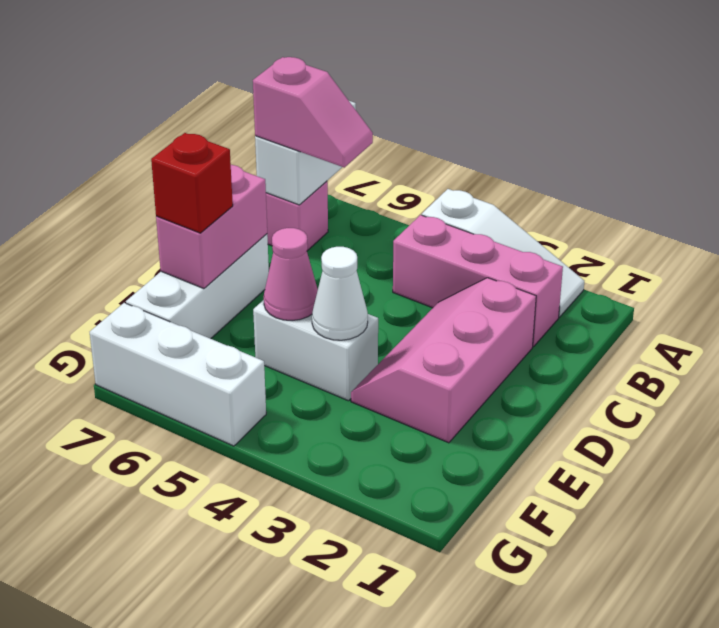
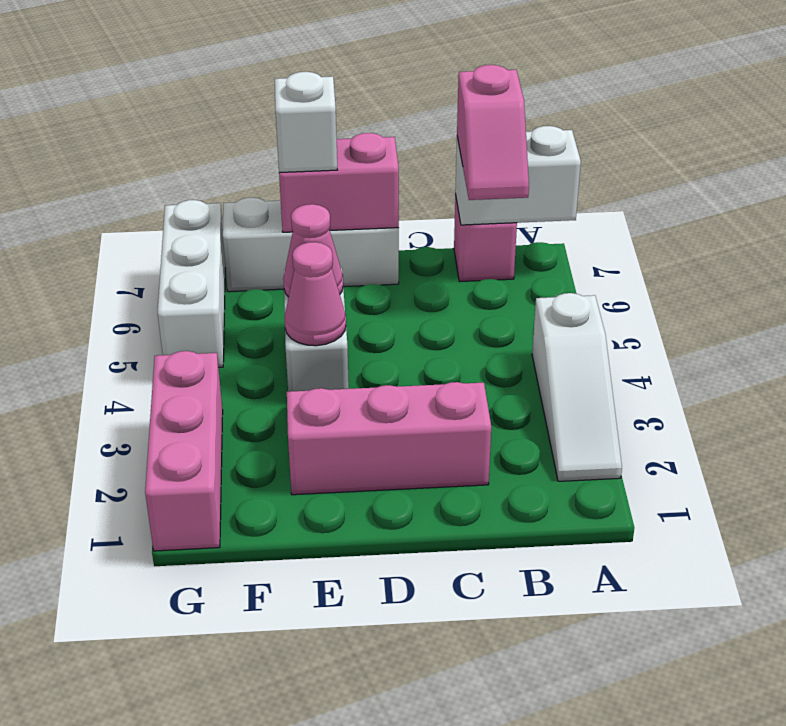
pink brick B2:B4 level 1 -> pink brick G1:G3 level 1
white cone E4 level 2 -> pink cone E4 level 2
red brick E7 level 3 -> white brick E7 level 3

